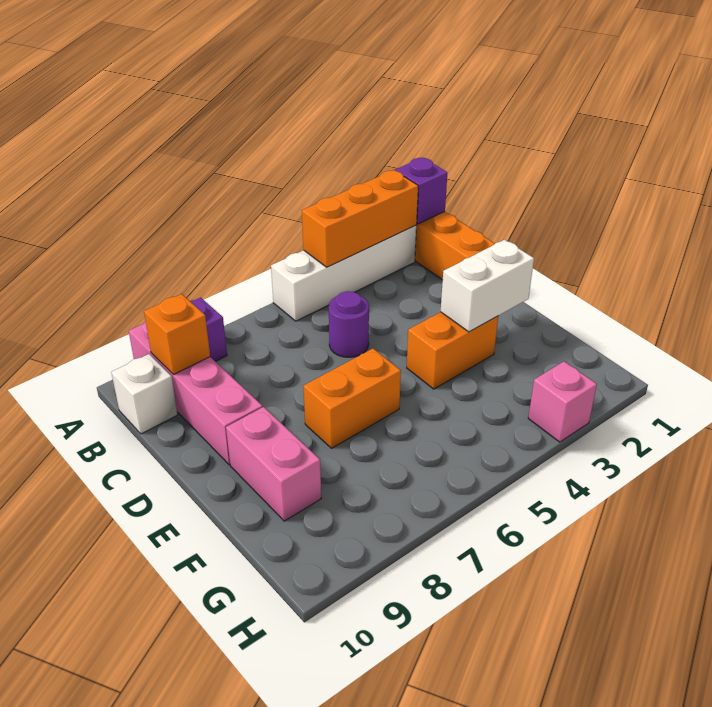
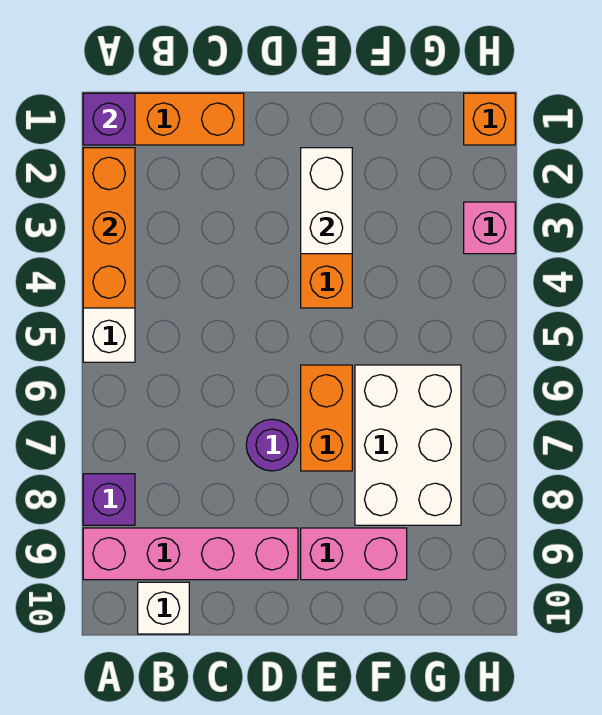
orange brick B9 level 2 -> orange brick H1 level 1
purple round brick C5 level 1 -> purple round brick D7 level 1
none -> white brick F6:G8 level 1

